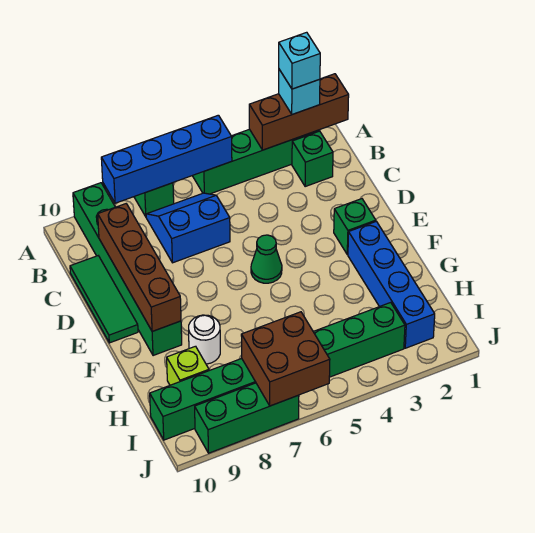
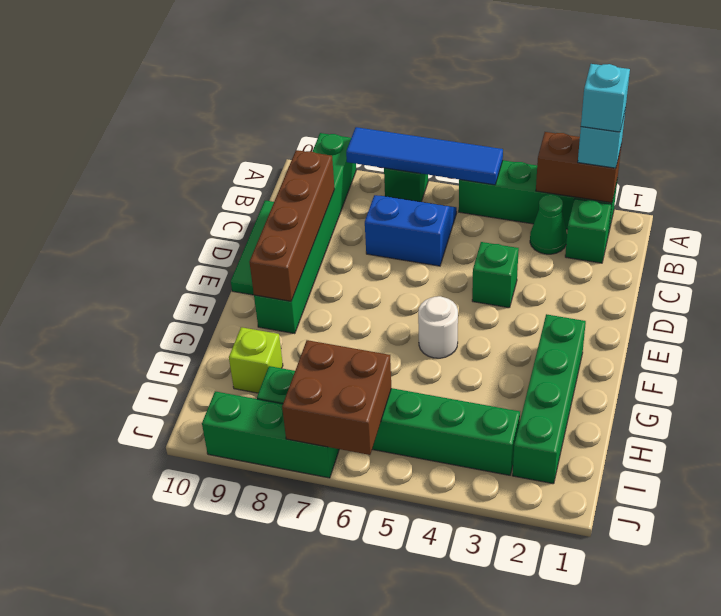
brown brick A1:A3 level 2 -> brown brick A2:A3 level 2
blue brick A5:A8 level 2 -> blue tile A5:A8 level 2
green brick E2 level 1 -> green brick D4 level 1
green cone E5 level 1 -> green cone B3 level 1
blue brick F2:I2 level 1 -> green brick F2:I2 level 1
white round brick G8 level 1 -> white round brick F5 level 1
green brick I3:I10 level 1 -> green brick I3:I8 level 1

